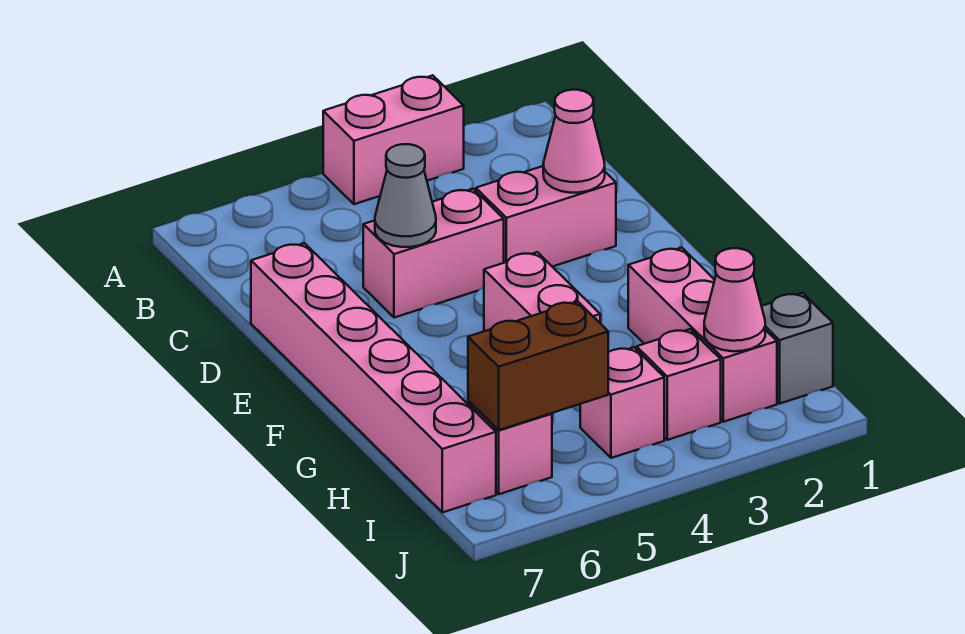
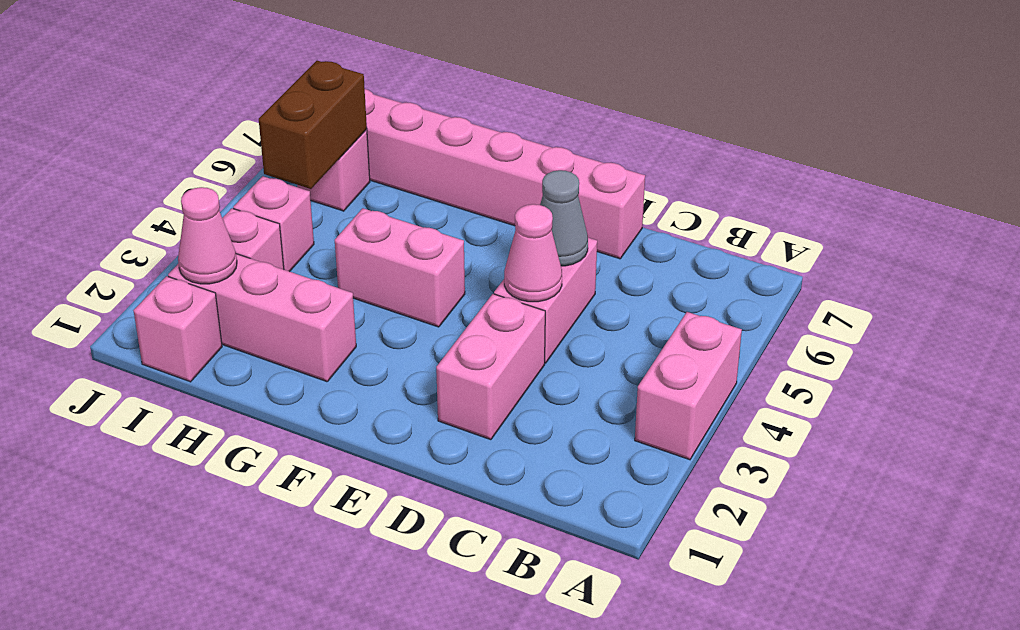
pink cone D2 level 2 -> pink cone D4 level 2
grey brick I1 level 1 -> pink brick I1 level 1

